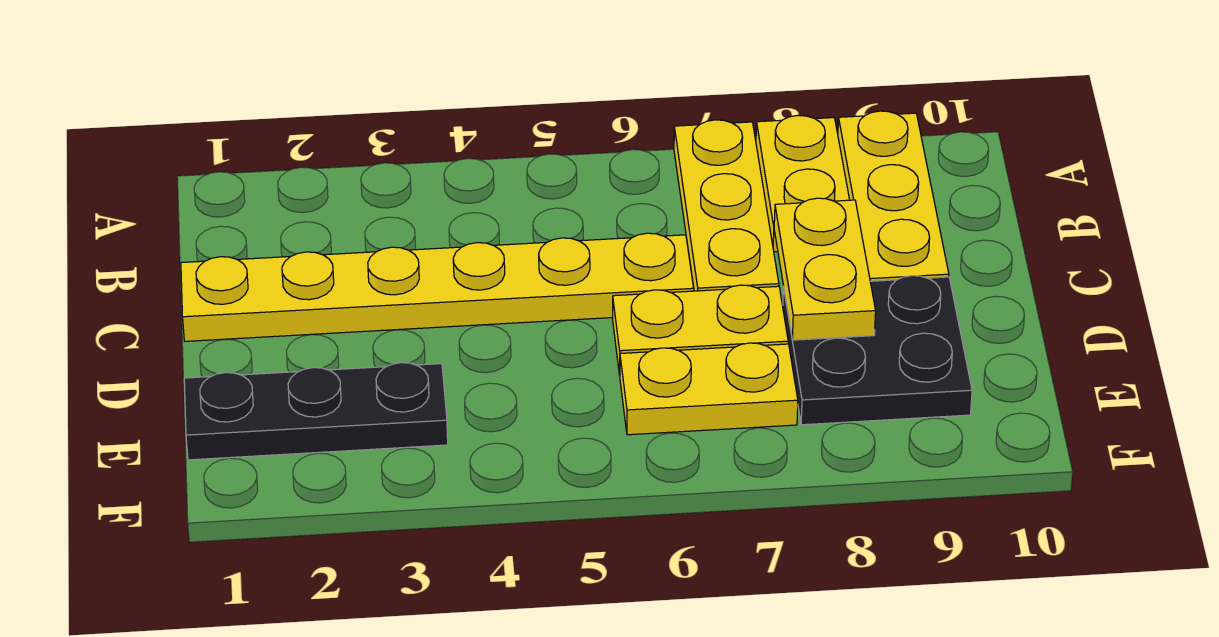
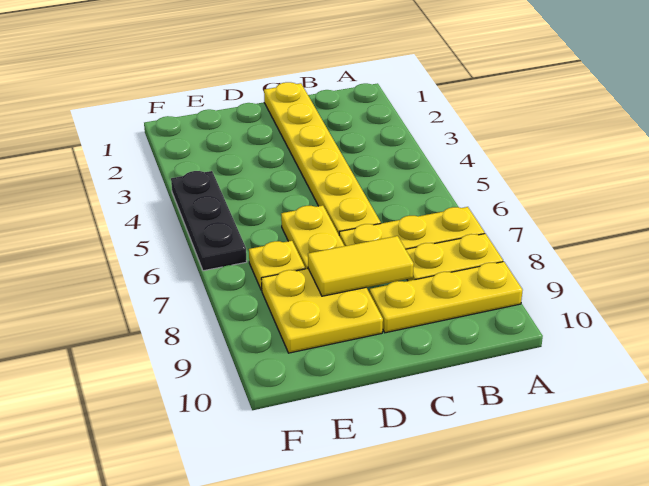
yellow plate C8:D8 level 2 -> yellow tile C8:D8 level 2
black plate D8:E9 level 1 -> yellow plate D8:E9 level 1
black plate E1:E3 level 1 -> black plate F4:F6 level 1
yellow plate E6:E7 level 1 -> yellow plate E7 level 1

